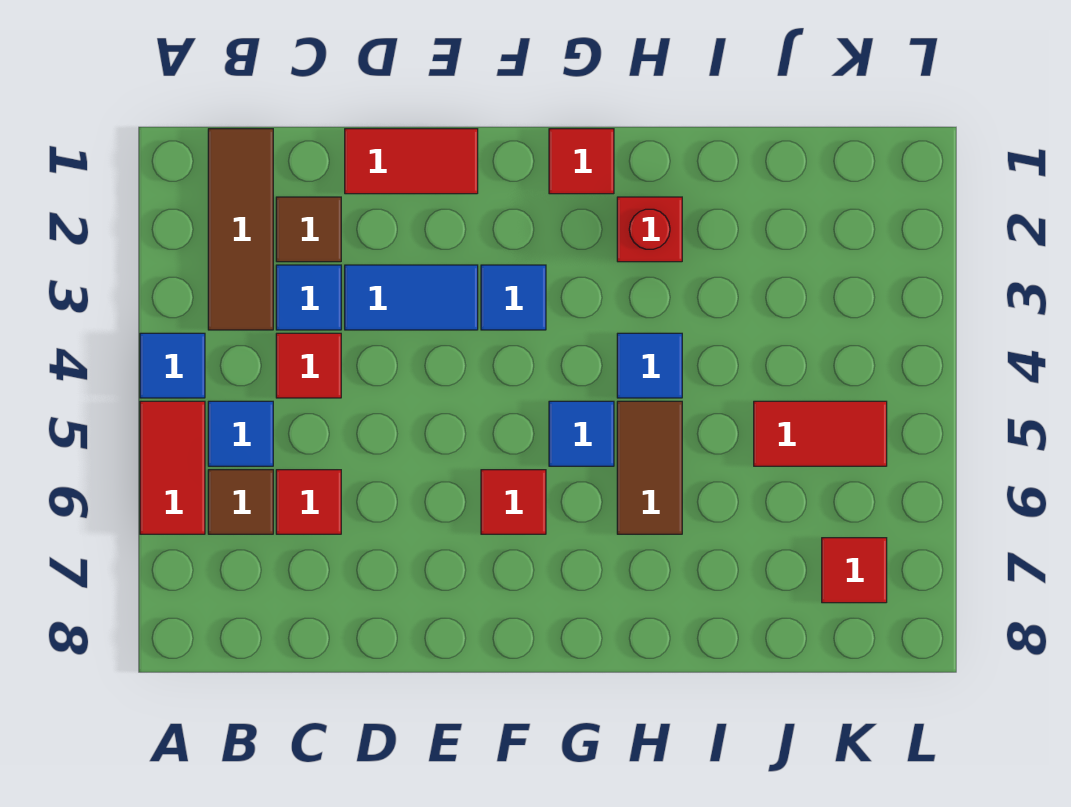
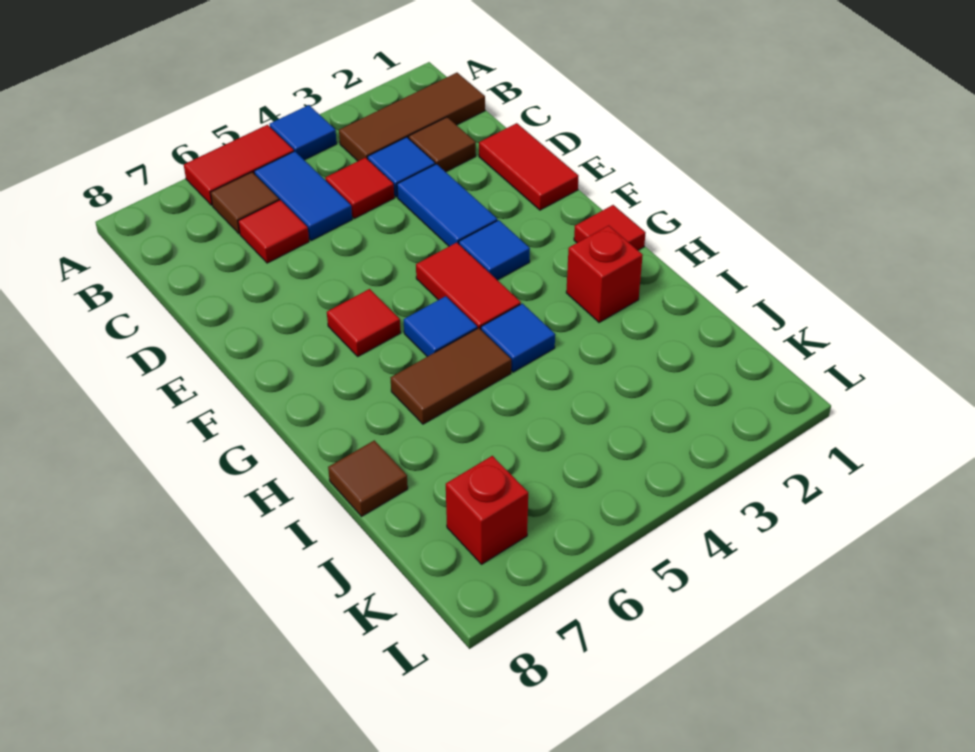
blue tile B5 level 1 -> blue tile B5:C5 level 1
none -> brown tile I8 level 1
red tile J5:K5 level 1 -> red tile F4:G4 level 1
red tile K7 level 1 -> red brick K7 level 1

